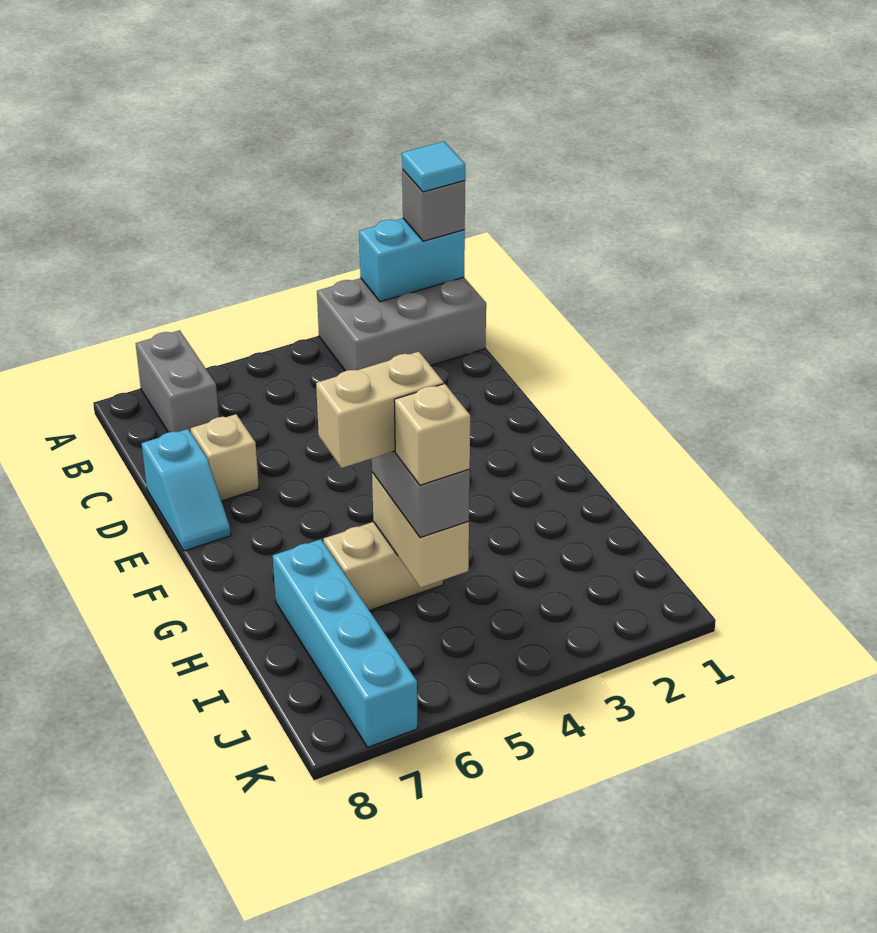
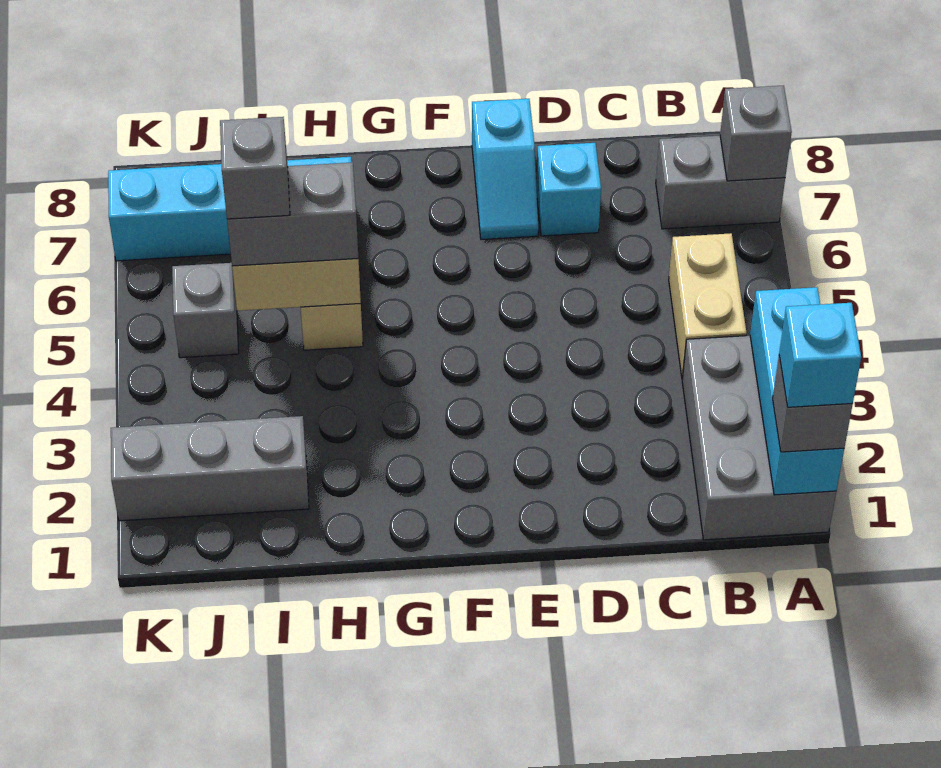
cyan brick A1:A2 level 2 -> cyan brick A1:A3 level 2
cyan tile A1 level 4 -> cyan brick A1 level 4
none -> grey brick A7 level 2
tan brick D7 level 1 -> cyan brick D7 level 1
cyan slope D8:E8 level 1 top D -> cyan slope E7:E8 level 1 top 8
tan brick H5:H6 level 4 -> tan brick B4:B5 level 1
none -> grey brick I2:K2 level 1
tan brick I5 level 4 -> grey brick I5 level 4
none -> grey brick J5 level 1

